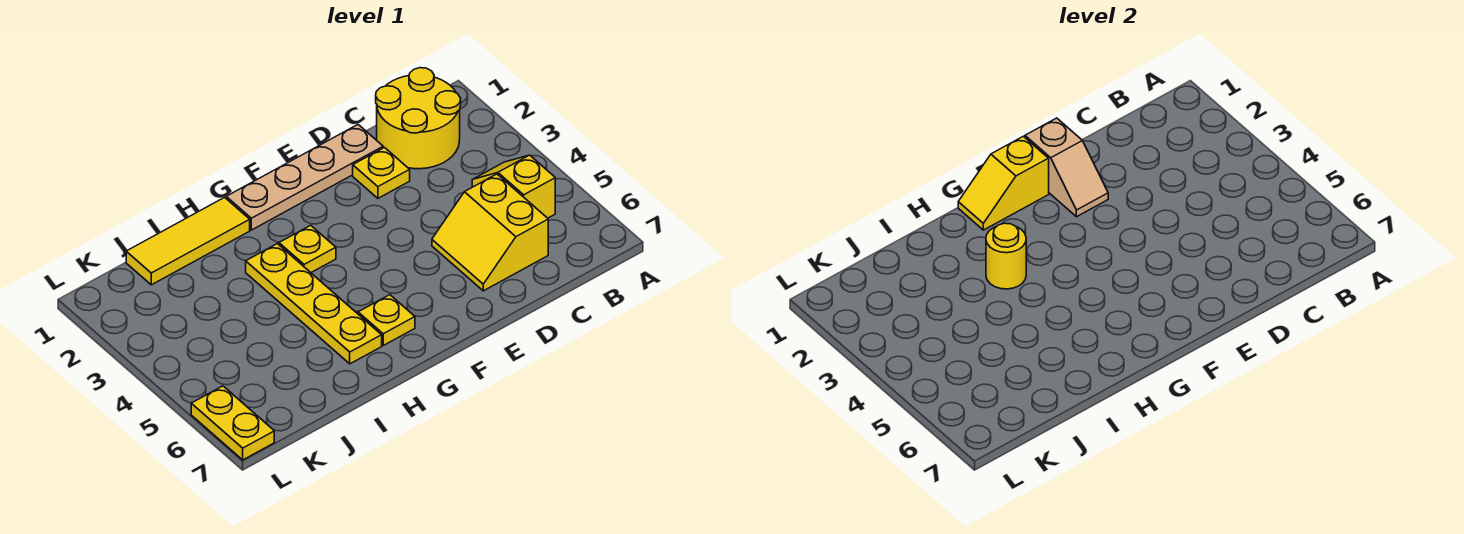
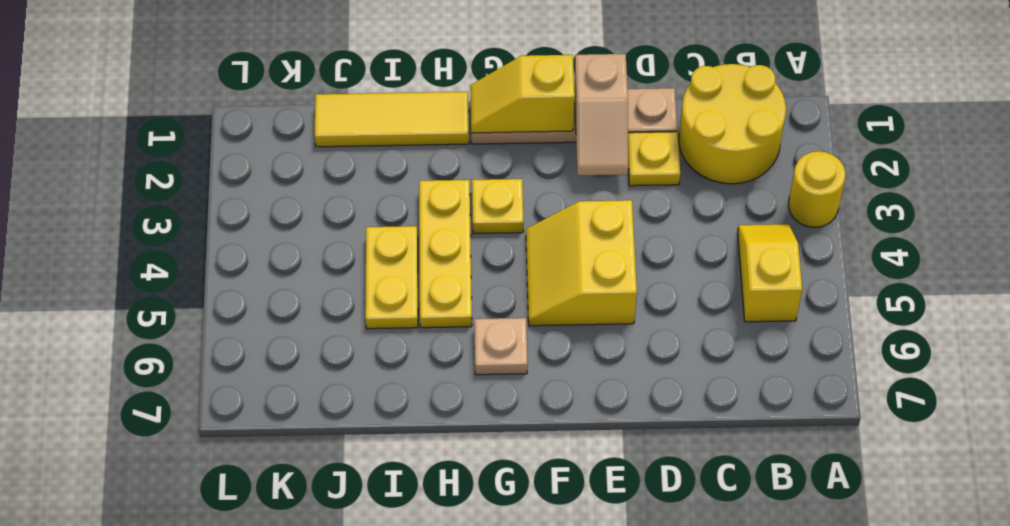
yellow slope C5:D6 level 1 top C -> yellow slope E4:F5 level 1 top E
yellow plate G6 level 1 -> tan plate G6 level 1
yellow plate H3:H6 level 1 -> yellow plate H3:H5 level 1
yellow round brick H3 level 2 -> yellow round brick A3 level 1
yellow plate L6:L7 level 1 -> yellow plate I4:I5 level 1

